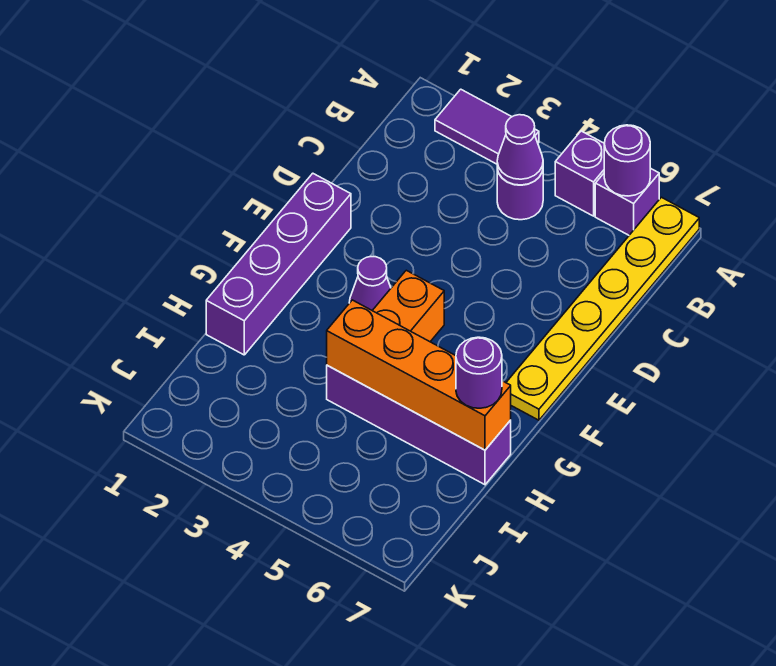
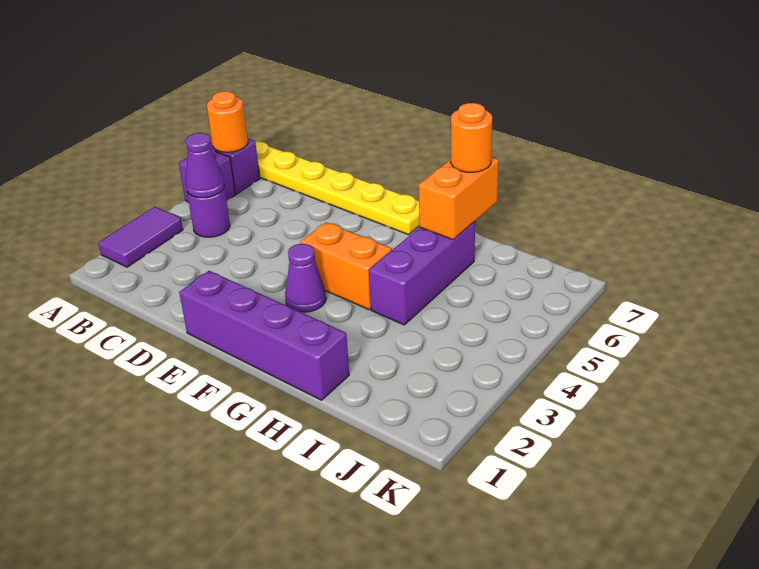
purple round brick A6 level 2 -> orange round brick A6 level 2
purple brick H4:H7 level 1 -> purple brick H4:H6 level 1
orange brick H4:H7 level 2 -> orange brick H6:H7 level 2
purple round brick H7 level 3 -> orange round brick H7 level 3

